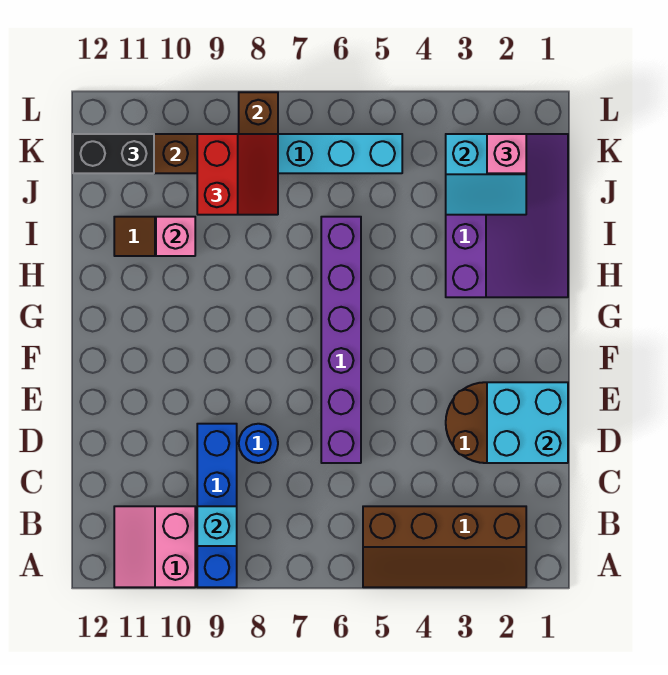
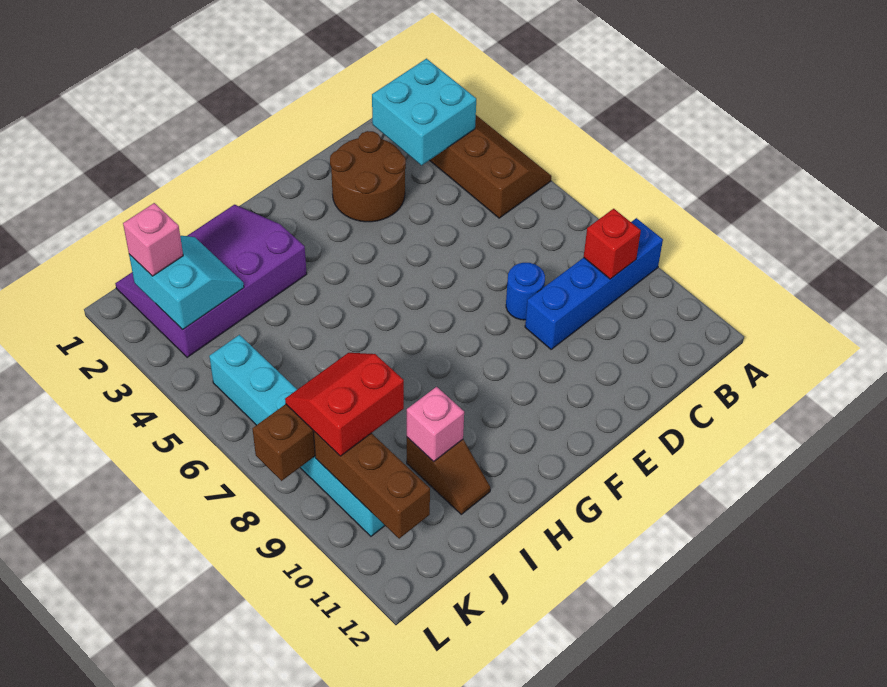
pink slope A10:B11 level 1 top 10 -> none
cyan brick B9 level 2 -> red brick B9 level 2
cyan brick D1:E2 level 2 -> cyan brick B2:C3 level 2
purple brick D6:I6 level 1 -> none
black brick K11:K12 level 3 -> none

